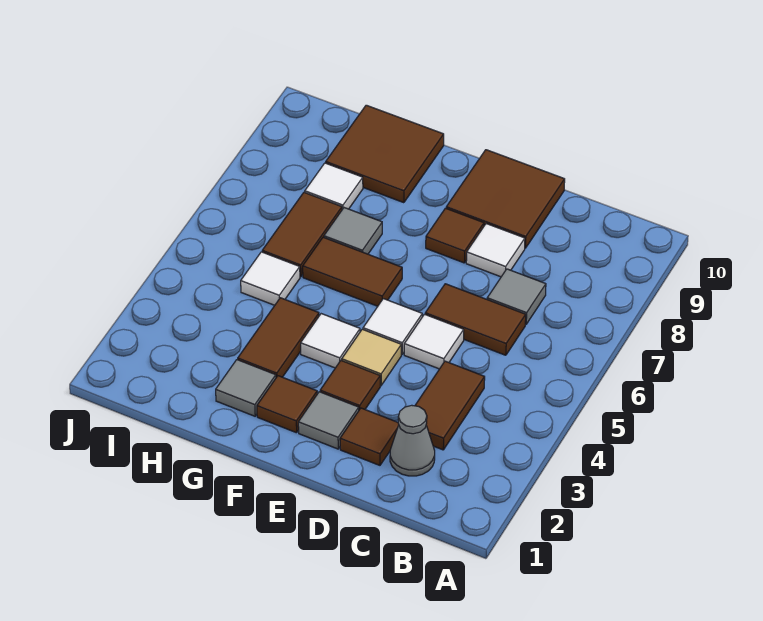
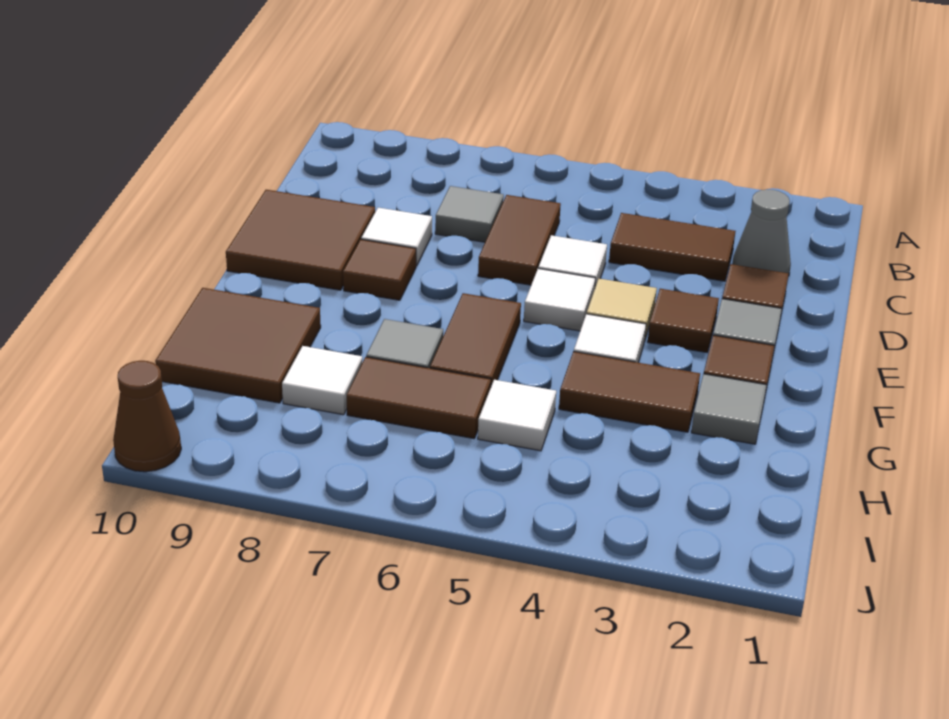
none -> brown cone J10 level 1

